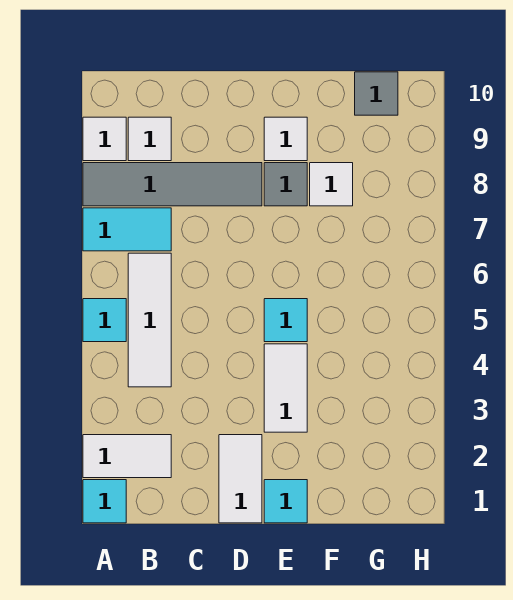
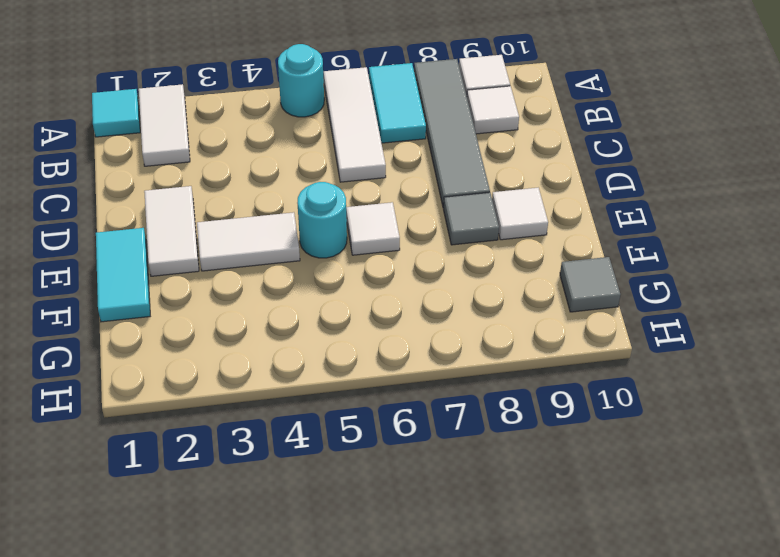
cyan tile A5 level 1 -> cyan round brick A5 level 1
white tile B4:B6 level 1 -> white tile A6:C6 level 1
white tile D1:D2 level 1 -> white tile D2:E2 level 1
cyan tile E1 level 1 -> cyan tile E1:F1 level 1
cyan tile E5 level 1 -> cyan round brick E5 level 1
white tile F8 level 1 -> white tile E6 level 1

